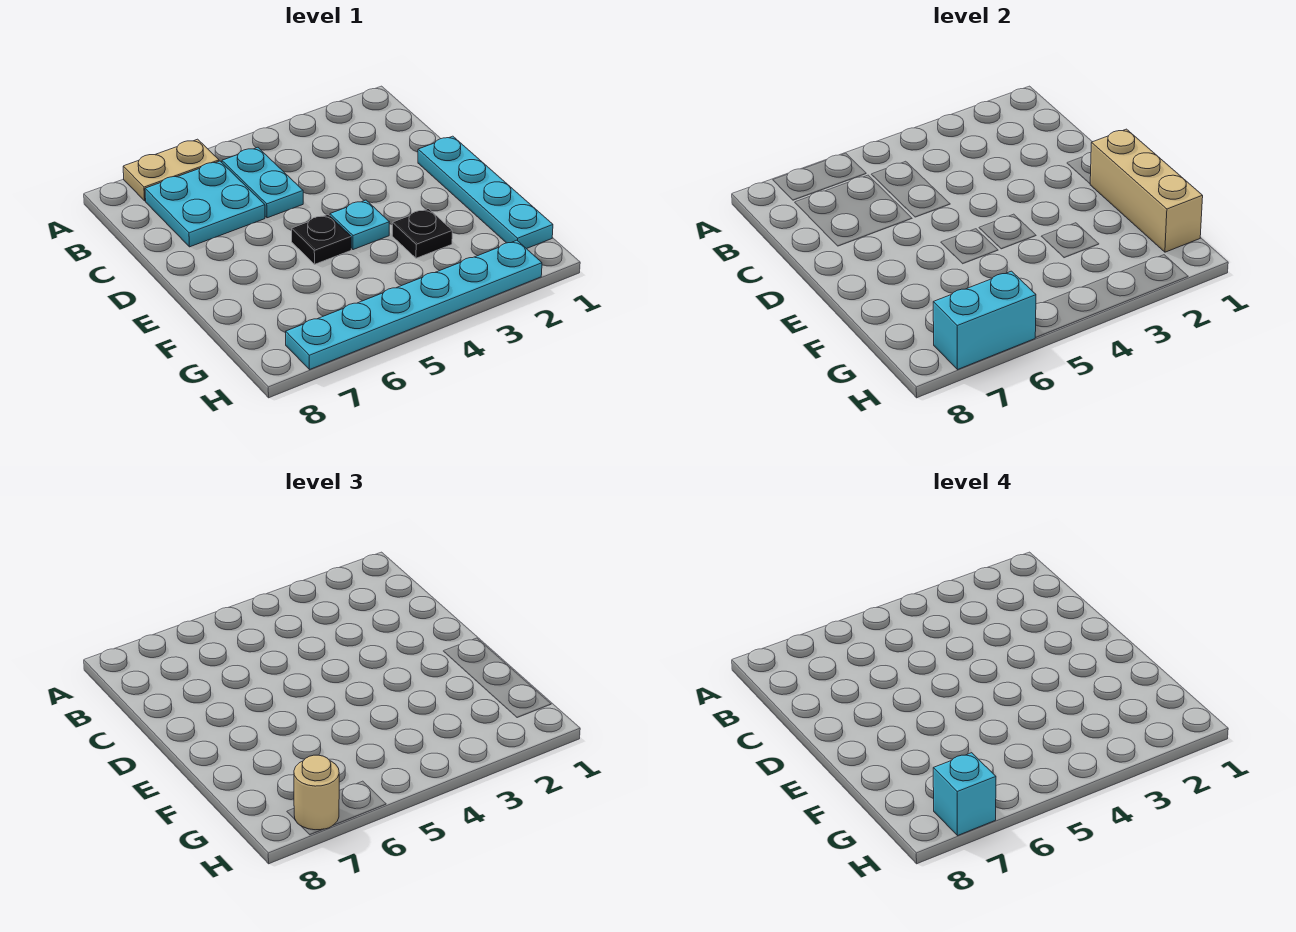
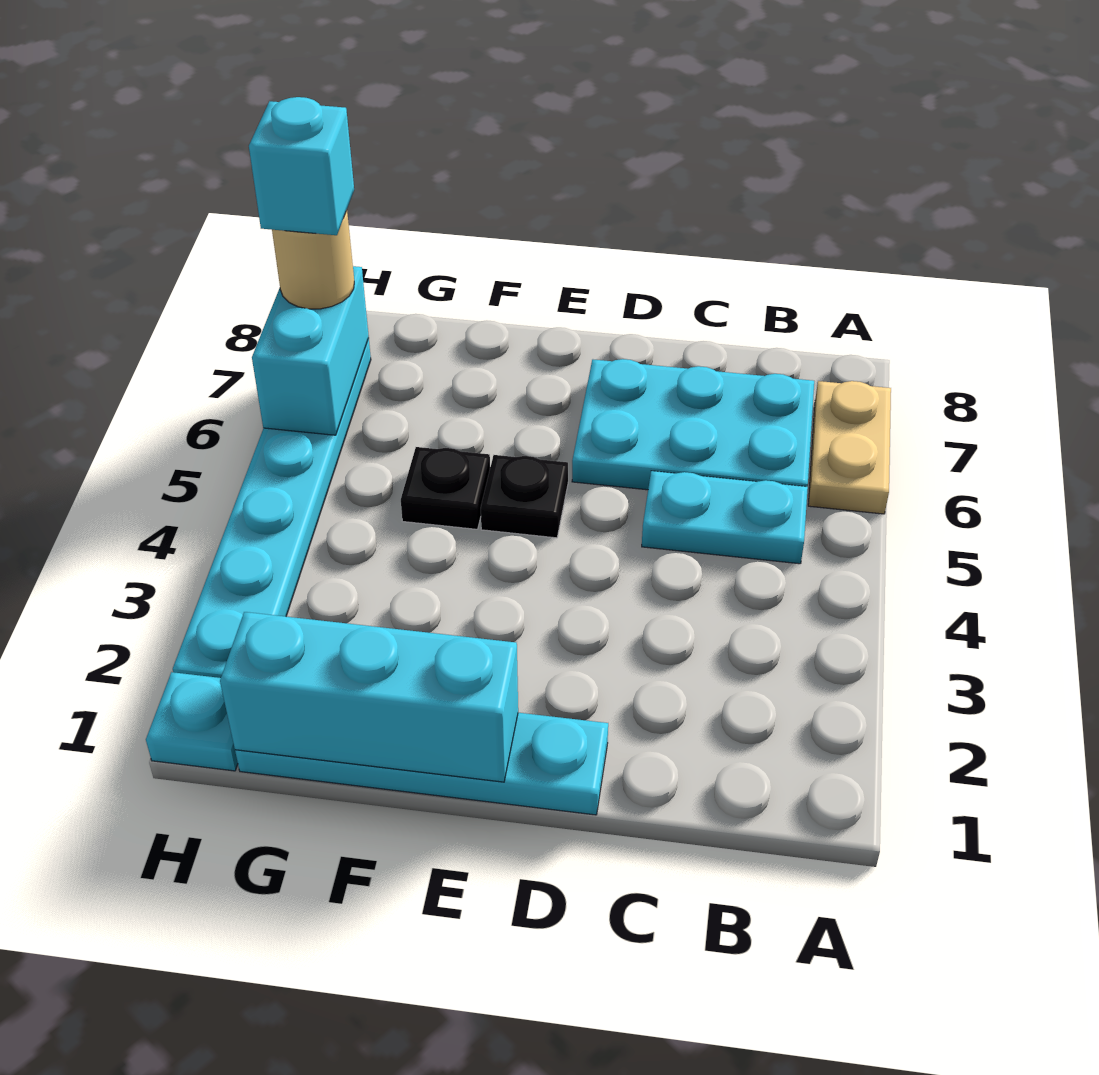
cyan plate B6:C7 level 1 -> cyan plate B6:D7 level 1
tan brick E1:G1 level 2 -> cyan brick E1:G1 level 2
cyan plate E4 level 1 -> cyan plate H1 level 1
black plate F3 level 1 -> black plate F5 level 1

